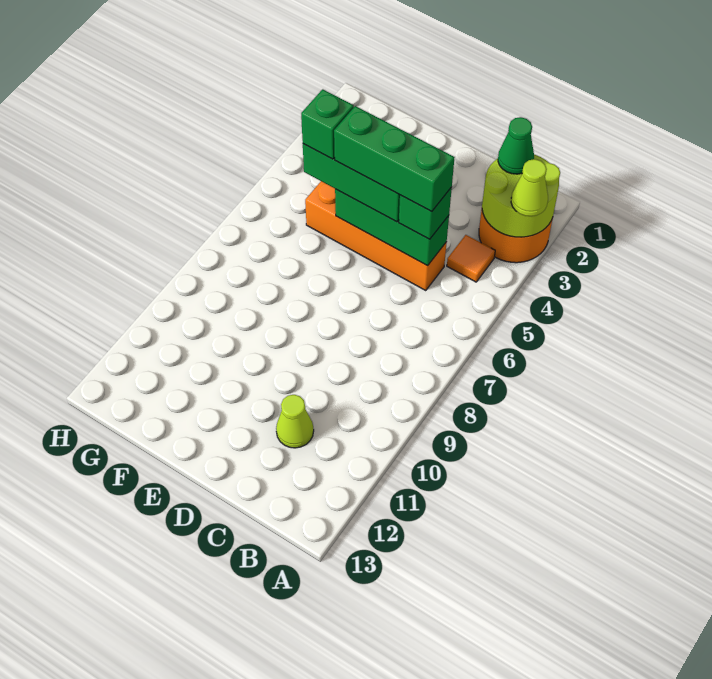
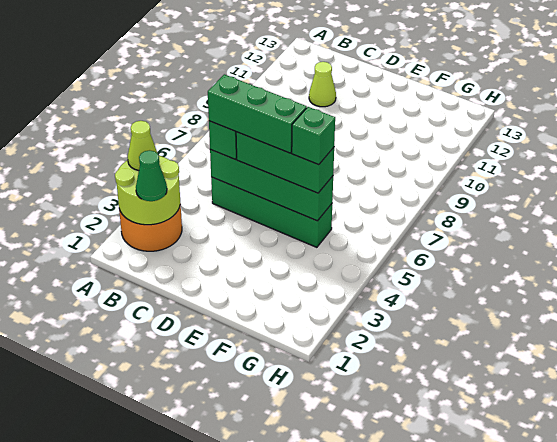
orange tile B4 level 1 -> none
orange brick C5:F5 level 1 -> green brick C5:F5 level 1
green brick C5:E5 level 2 -> green brick C5:F5 level 2

